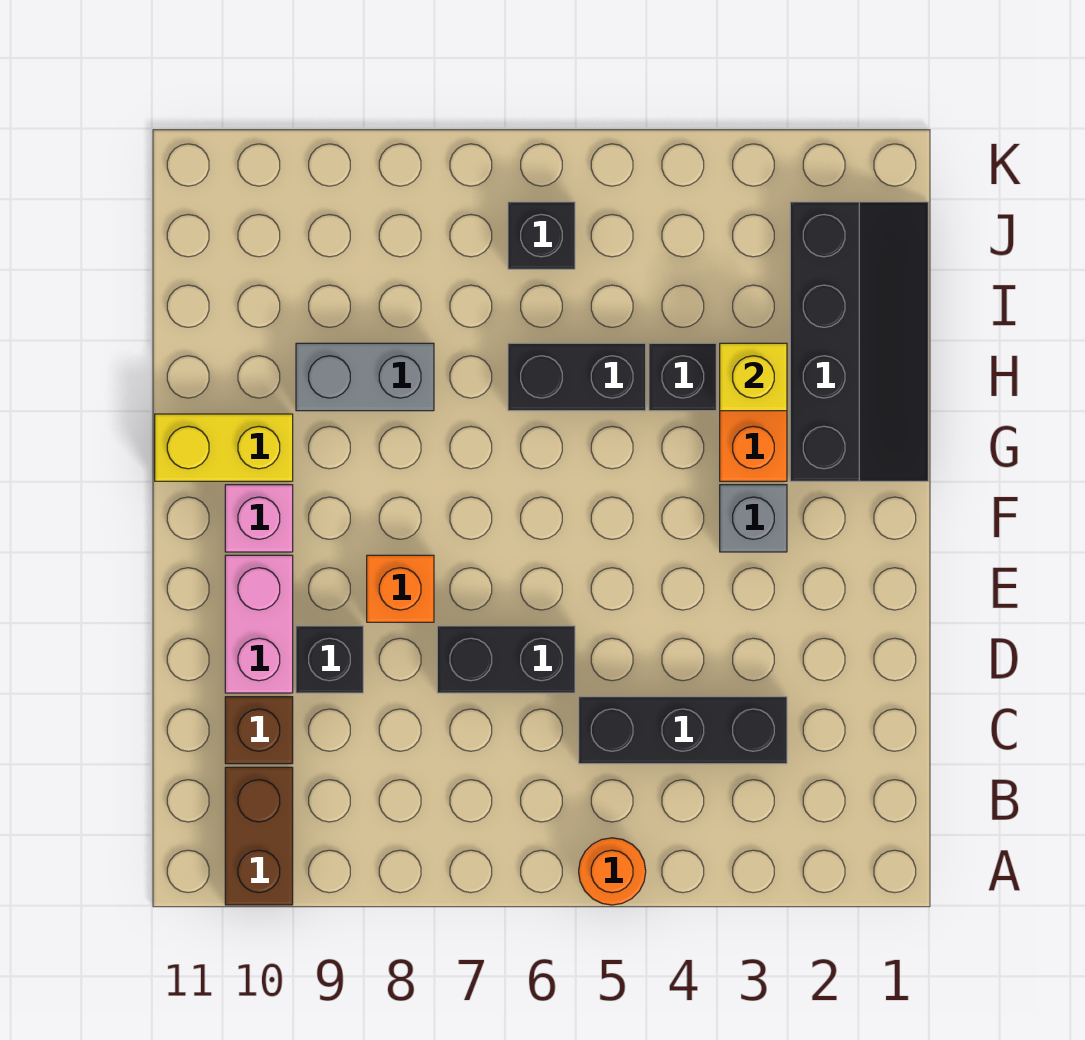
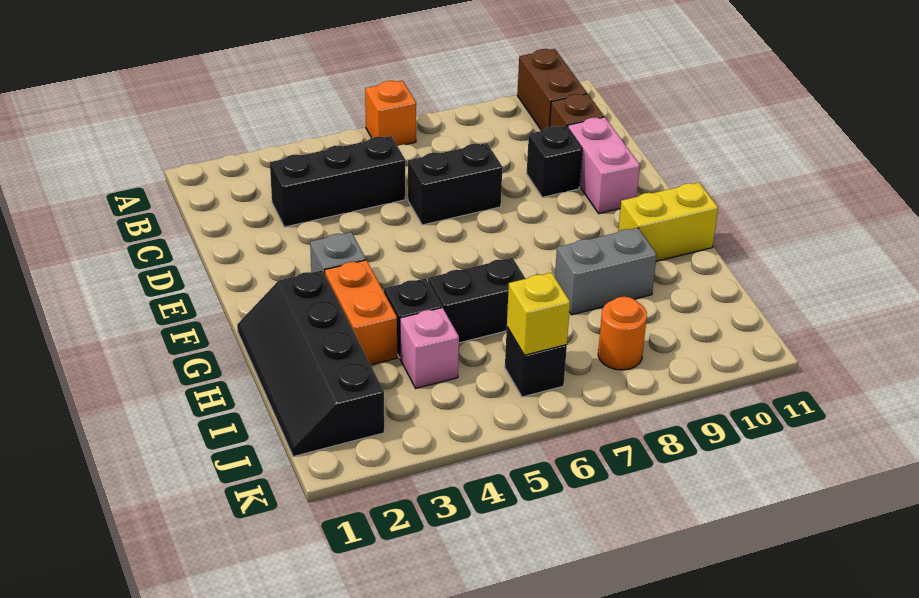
orange round brick A5 level 1 -> orange round brick J8 level 1
orange brick E8 level 1 -> orange brick A6 level 1
pink brick F10 level 1 -> pink brick I4 level 1
yellow brick H3 level 2 -> yellow brick J6 level 2

